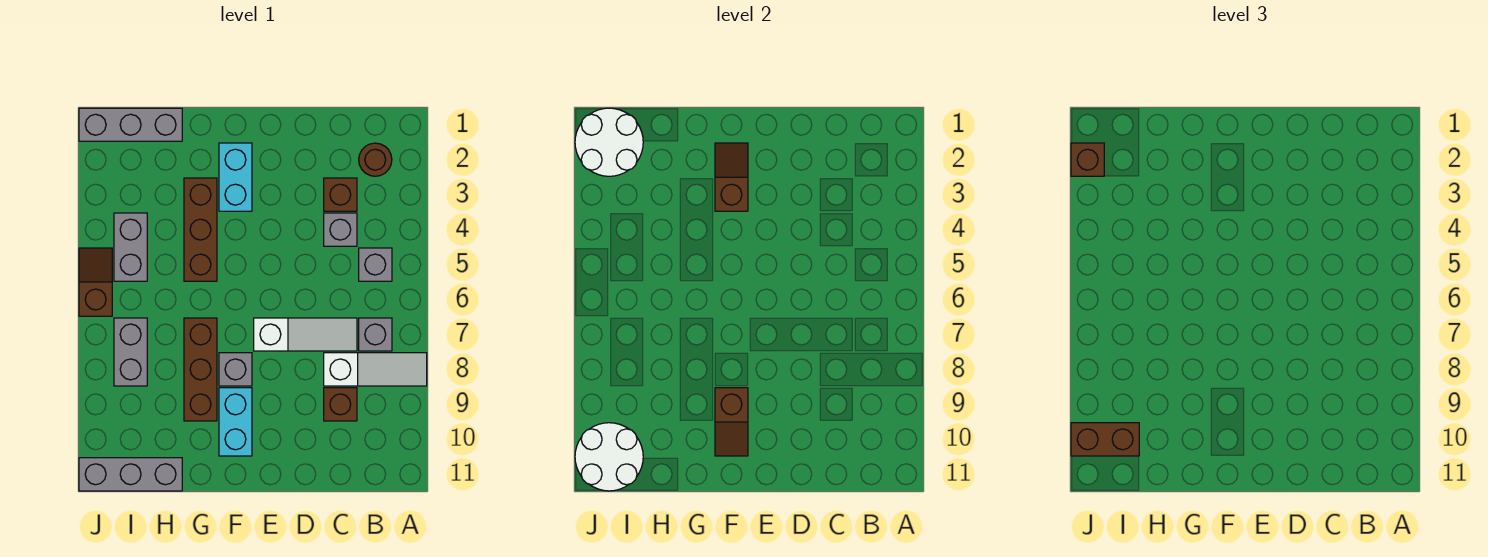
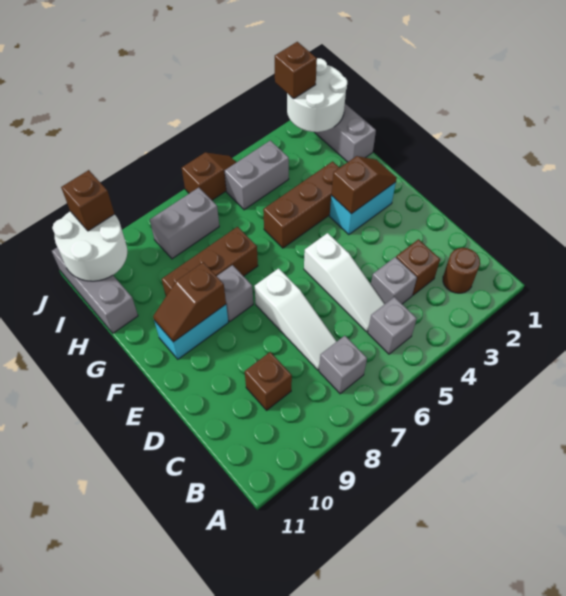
white slope A8:C8 level 1 top C -> white slope C5:E5 level 1 top E
brown brick I10:J10 level 3 -> brown brick J10 level 3

